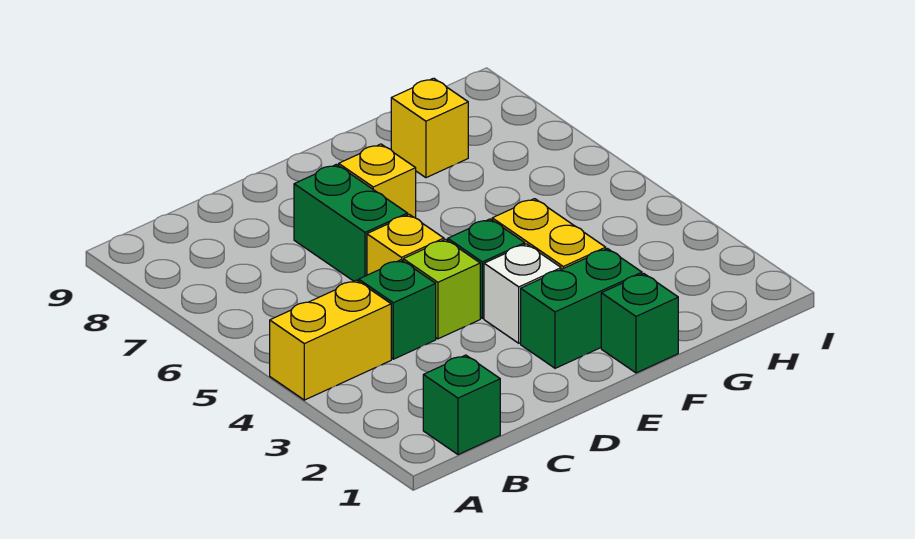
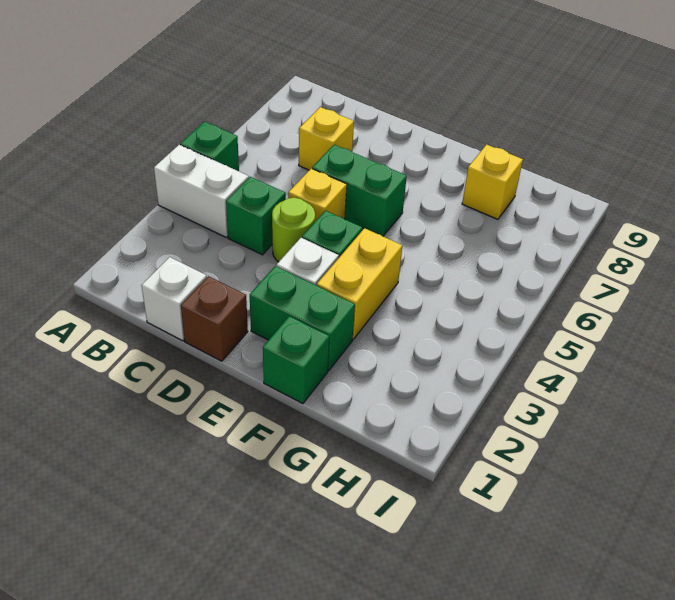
yellow brick A4:B4 level 1 -> white brick A4:B4 level 1
green brick B1 level 1 -> green brick A5 level 1
none -> white brick C1 level 1
none -> brown brick D1 level 1
lime brick D4 level 1 -> lime round brick D4 level 1
green brick D6:D7 level 1 -> green brick D6:E6 level 1
yellow brick E7 level 1 -> yellow brick C7 level 1

